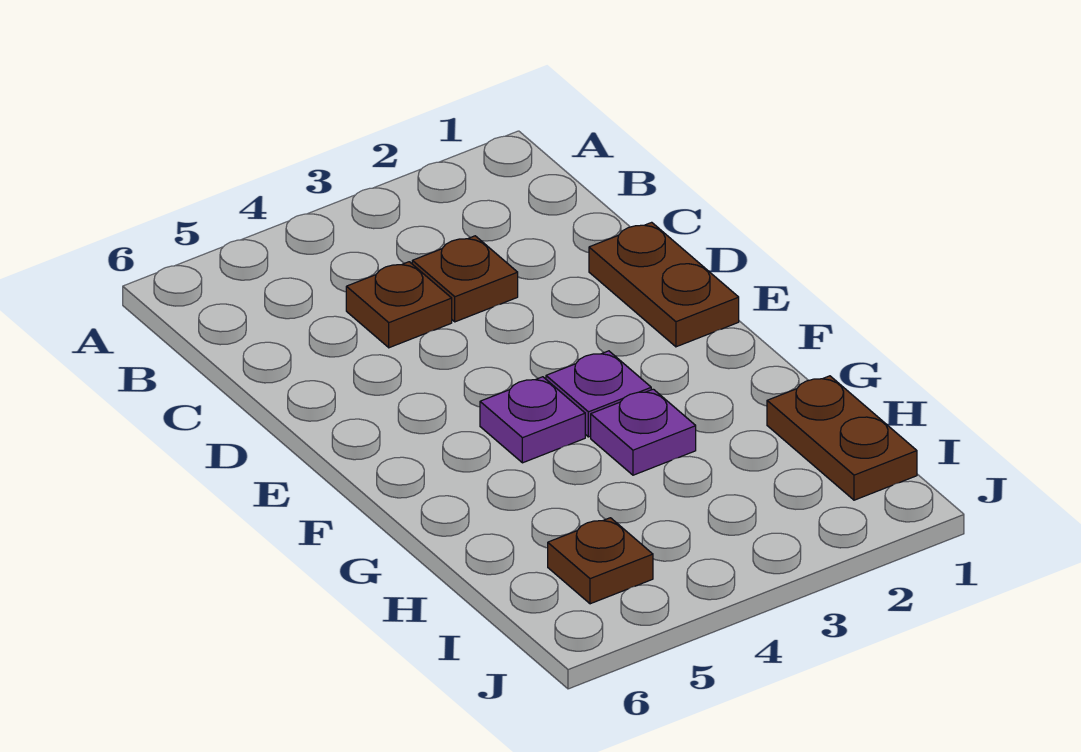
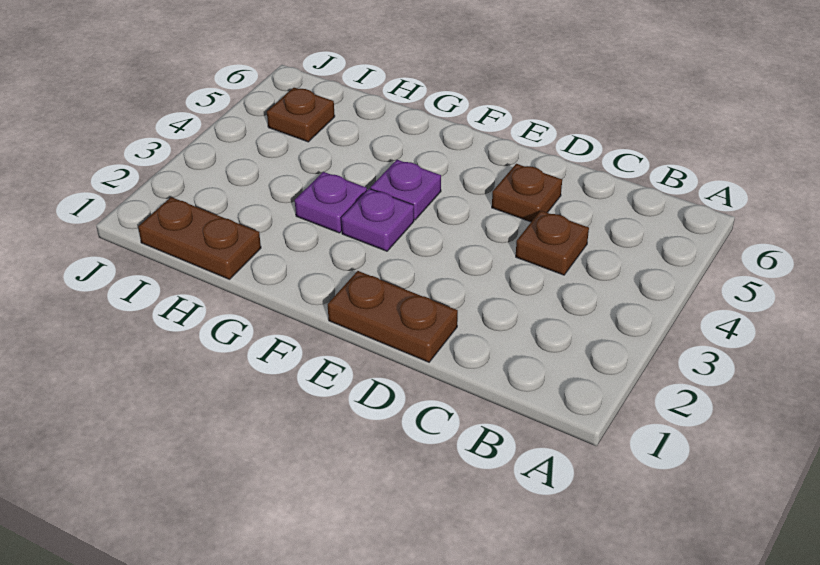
brown plate C3 level 1 -> brown plate D5 level 1

